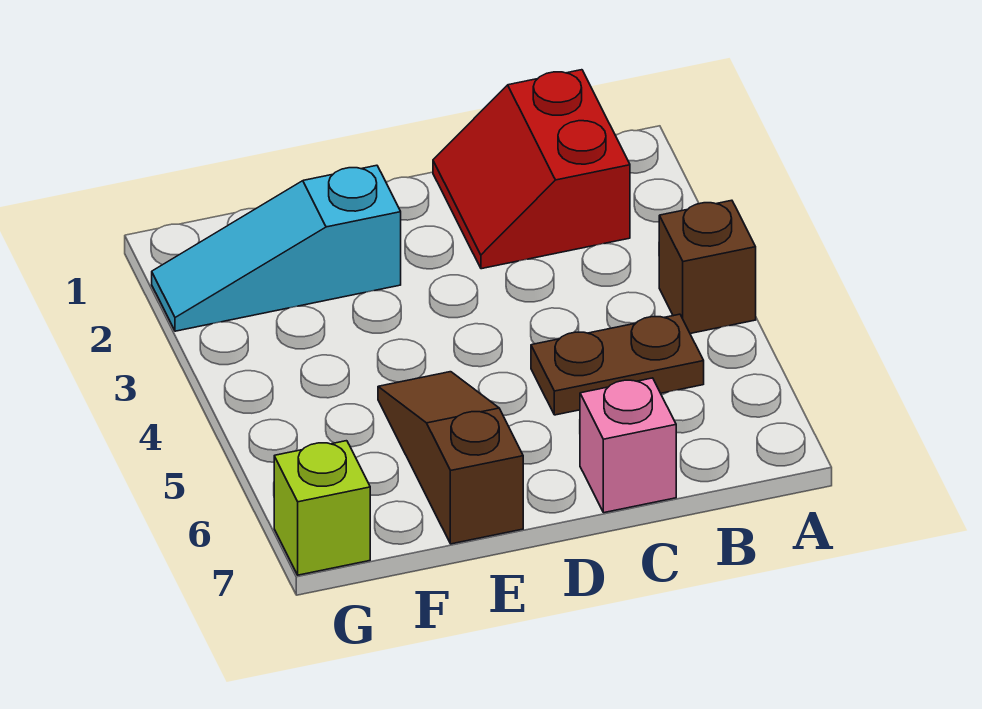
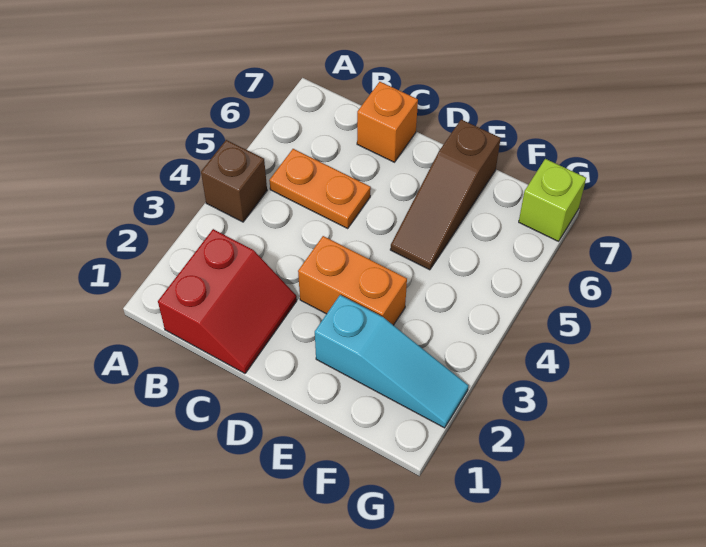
brown plate B5:C5 level 1 -> orange plate B5:C5 level 1
pink brick C7 level 1 -> orange brick C7 level 1
none -> orange brick D3:E3 level 1

